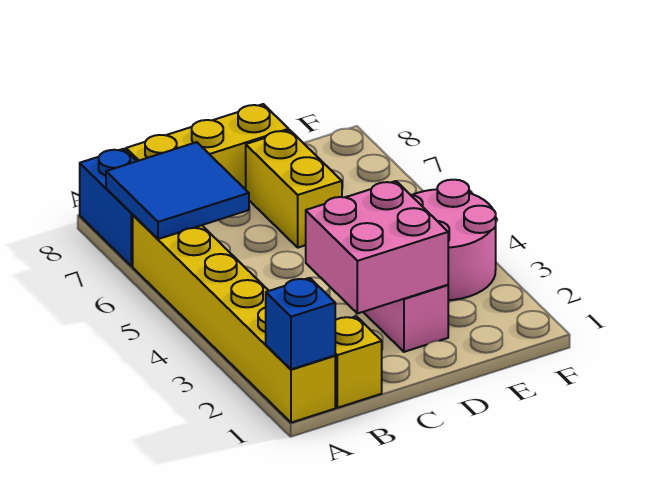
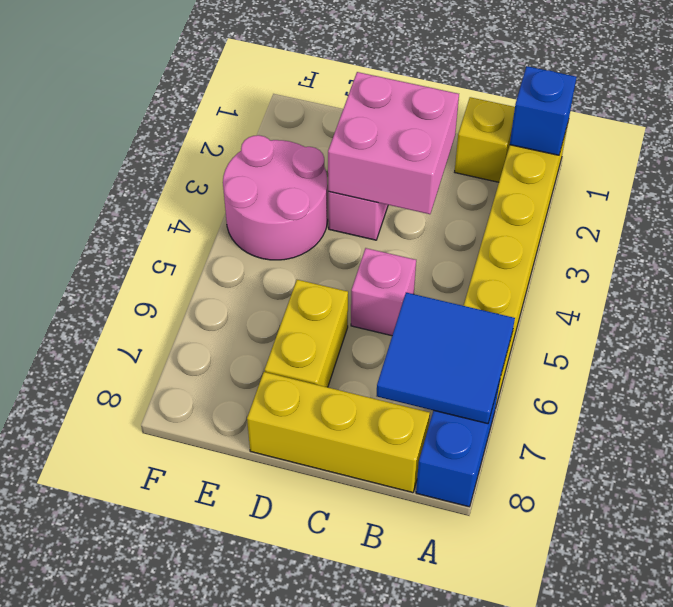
none -> pink brick C5 level 1

